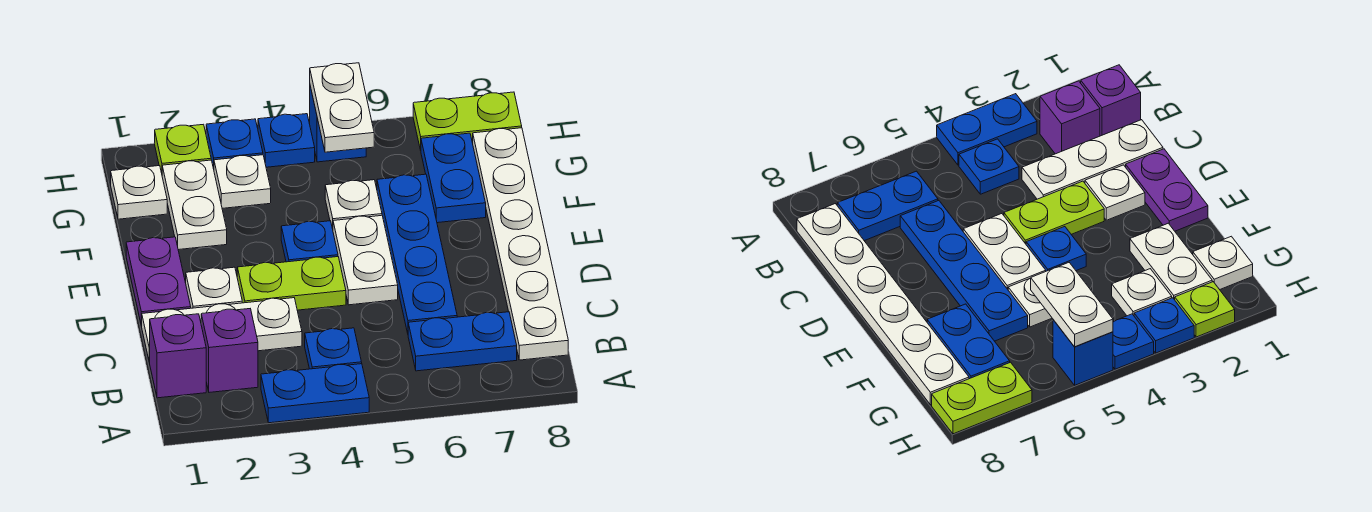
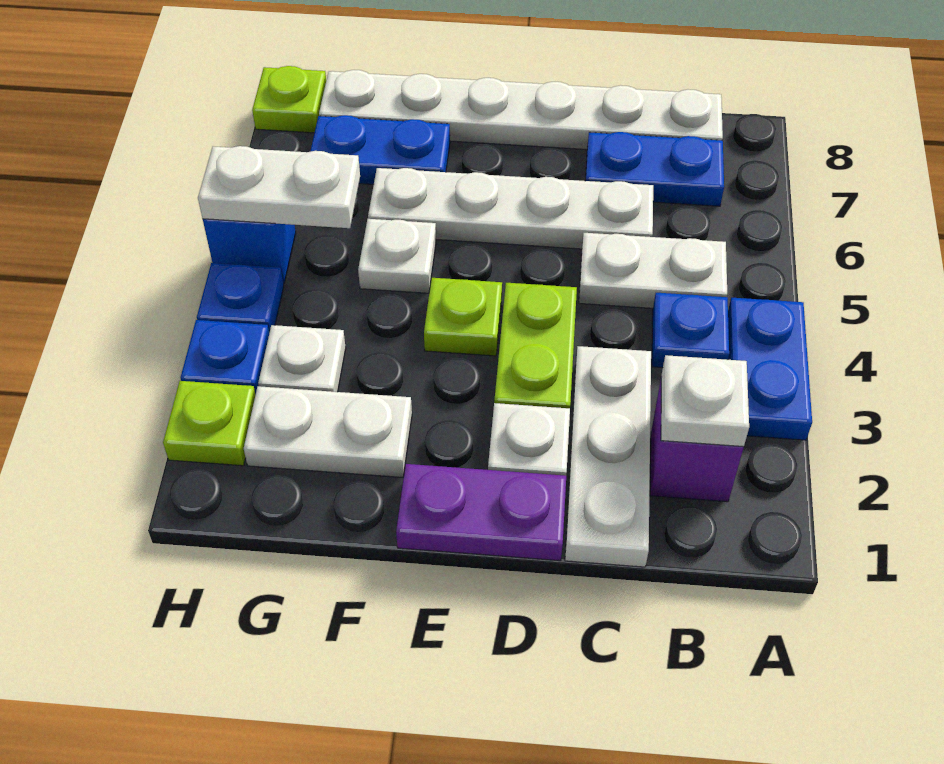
purple brick B1 level 1 -> none
blue plate B6:B7 level 1 -> blue plate B7:C7 level 1
blue plate C6:F6 level 1 -> white plate C6:F6 level 1
white plate D5:E5 level 1 -> white plate B5:C5 level 1
blue plate E4 level 1 -> lime plate E4 level 1
white plate G1 level 1 -> white plate B2 level 2
lime plate H7:H8 level 1 -> lime plate H8 level 1

